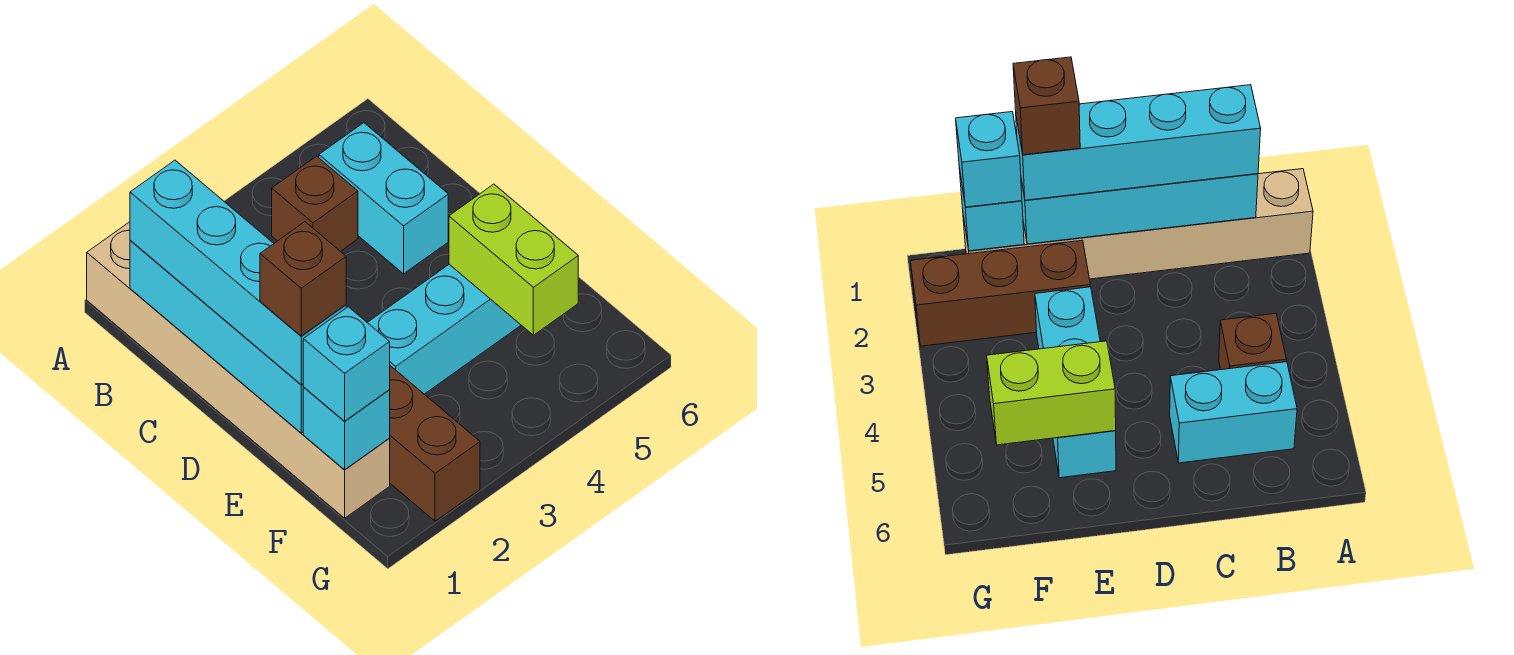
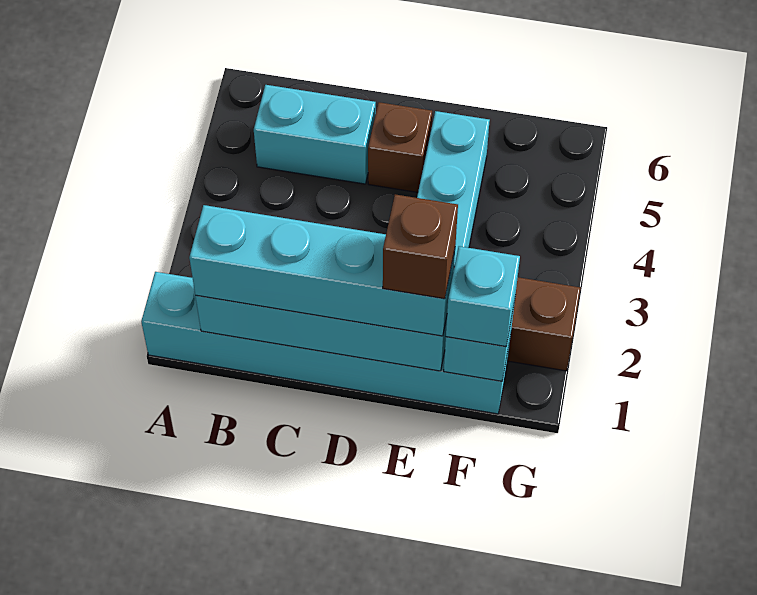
tan brick A1:F1 level 1 -> cyan brick A1:F1 level 1
brown brick B4 level 1 -> brown brick D5 level 1
lime brick E5:F5 level 2 -> none

